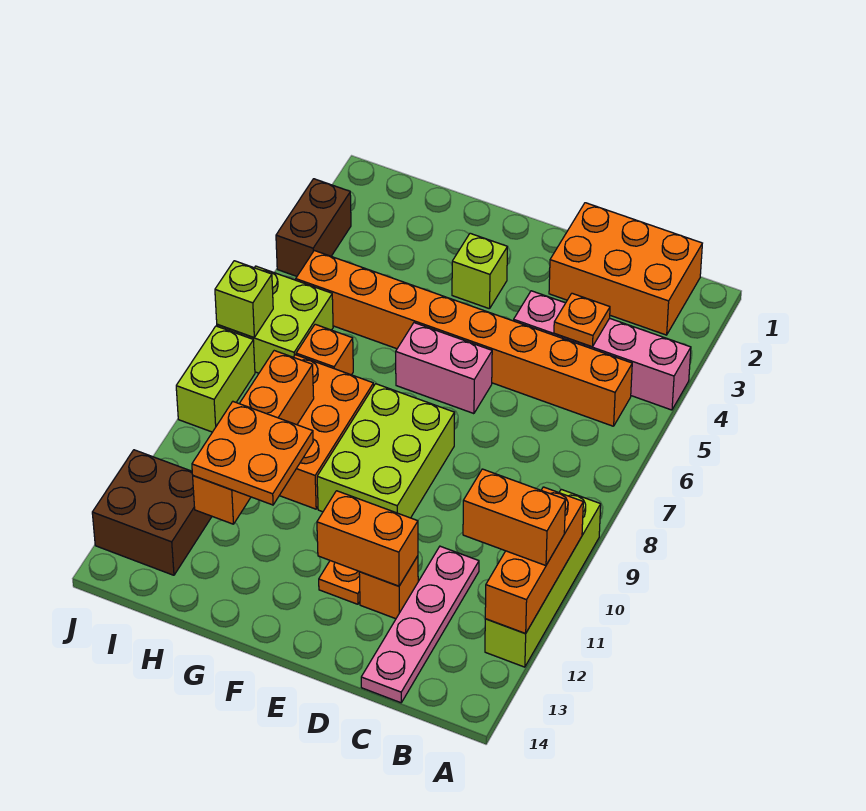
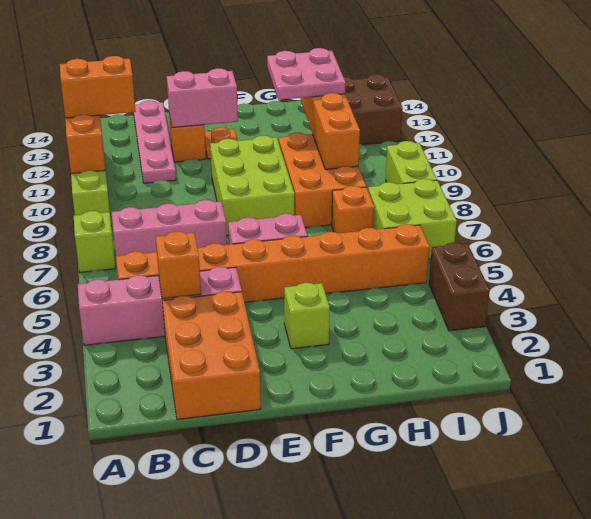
orange brick B1:D2 level 1 -> orange brick C1:D3 level 1
none -> pink brick B7:D7 level 1
orange plate C4 level 2 -> orange brick C4 level 2
orange brick D12:E12 level 2 -> pink brick D12:E12 level 2
orange plate G11:H12 level 3 -> pink plate G11:H12 level 3
lime brick J7 level 2 -> lime brick A7 level 1

